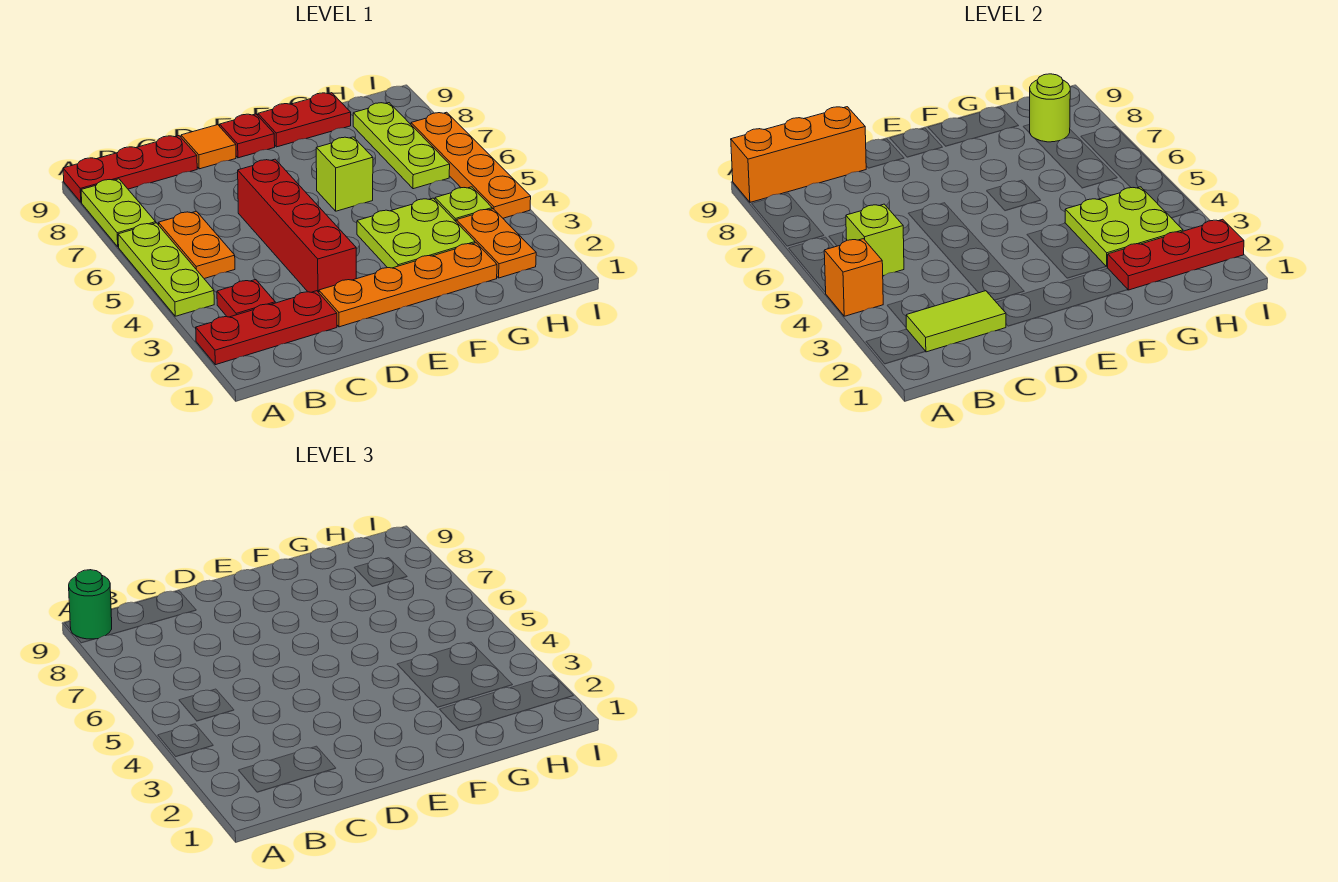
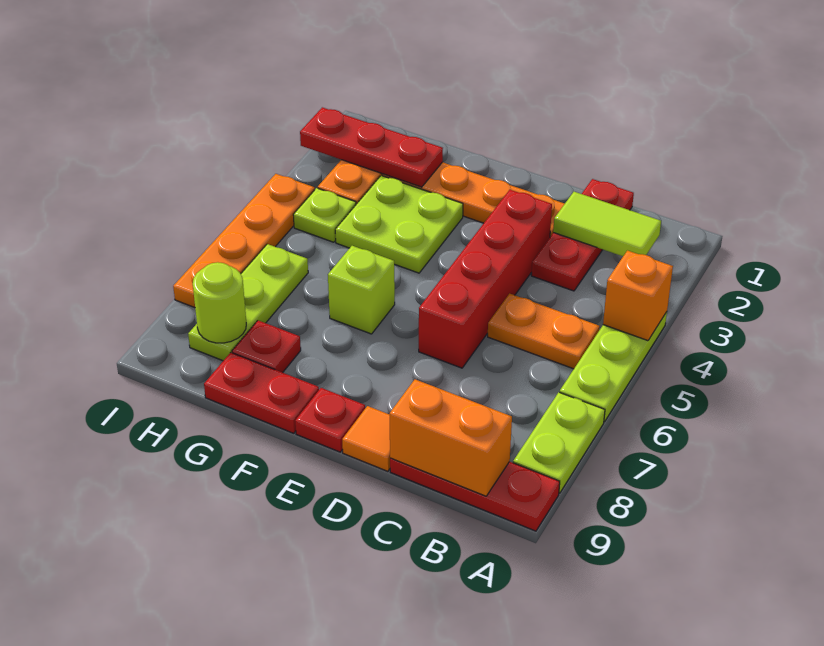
red plate A2:C2 level 1 -> red plate C1:C3 level 1
orange brick A9:C9 level 2 -> orange brick B9:C9 level 2
green round brick A9 level 3 -> none
red plate B3 level 1 -> red plate G8 level 1
orange plate B5:B6 level 1 -> orange plate B5:C5 level 1
lime brick B5 level 2 -> none
lime plate G3:H4 level 2 -> none

